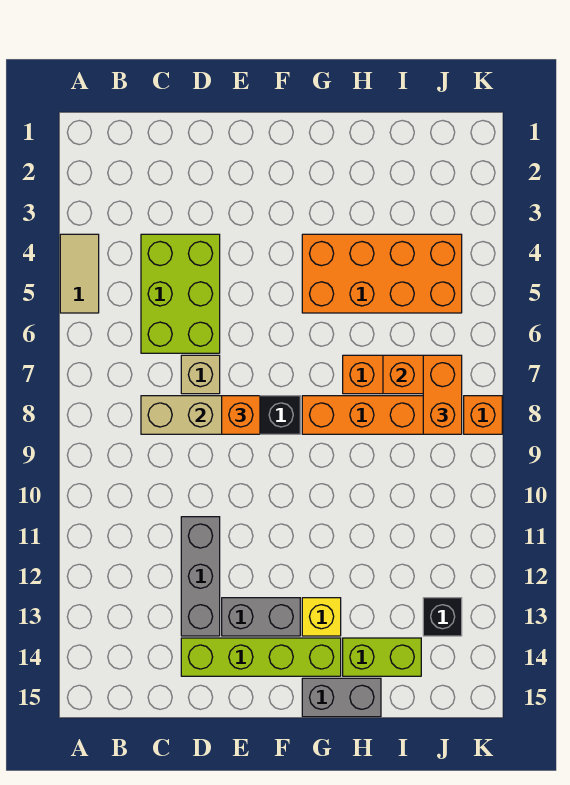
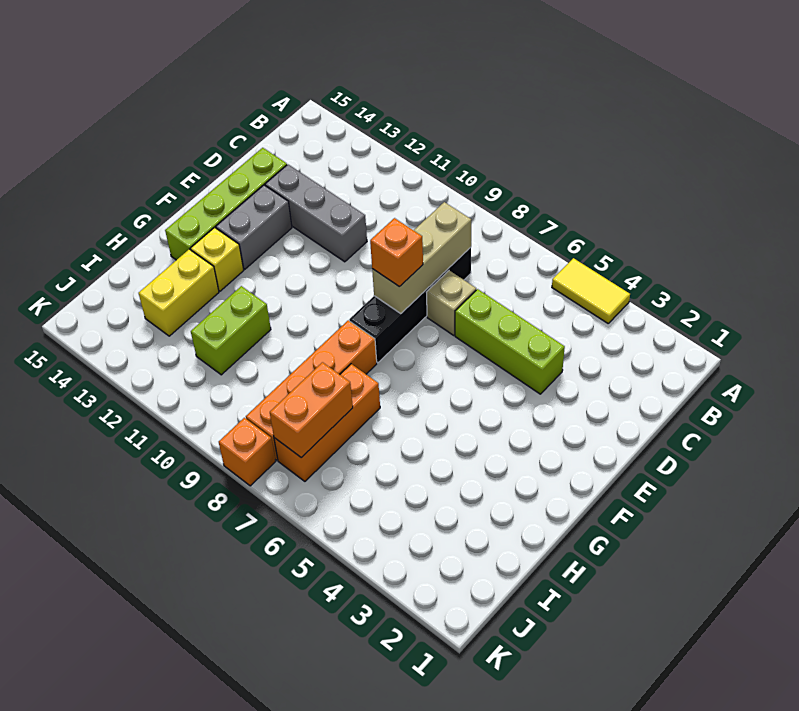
tan tile A4:A5 level 1 -> yellow tile A4:A5 level 1
lime brick C4:D6 level 1 -> lime brick D4:D6 level 1
orange brick G4:J5 level 1 -> none
grey brick G15:H15 level 1 -> none
none -> yellow brick H13:I13 level 1
lime brick H14:I14 level 1 -> lime brick H11:I11 level 1
orange brick J7:J8 level 3 -> none
black brick J13 level 1 -> none

